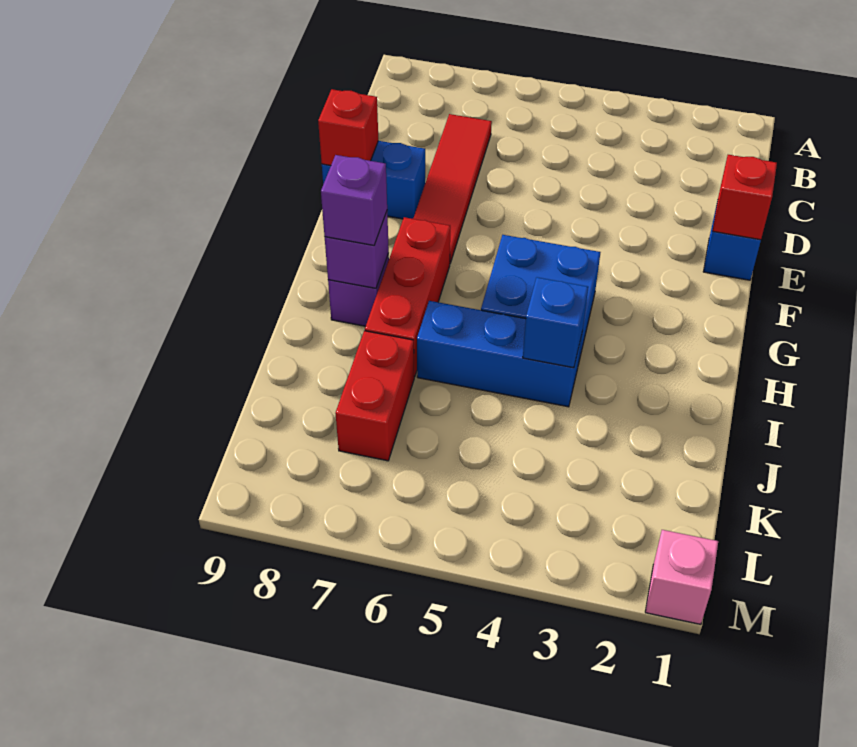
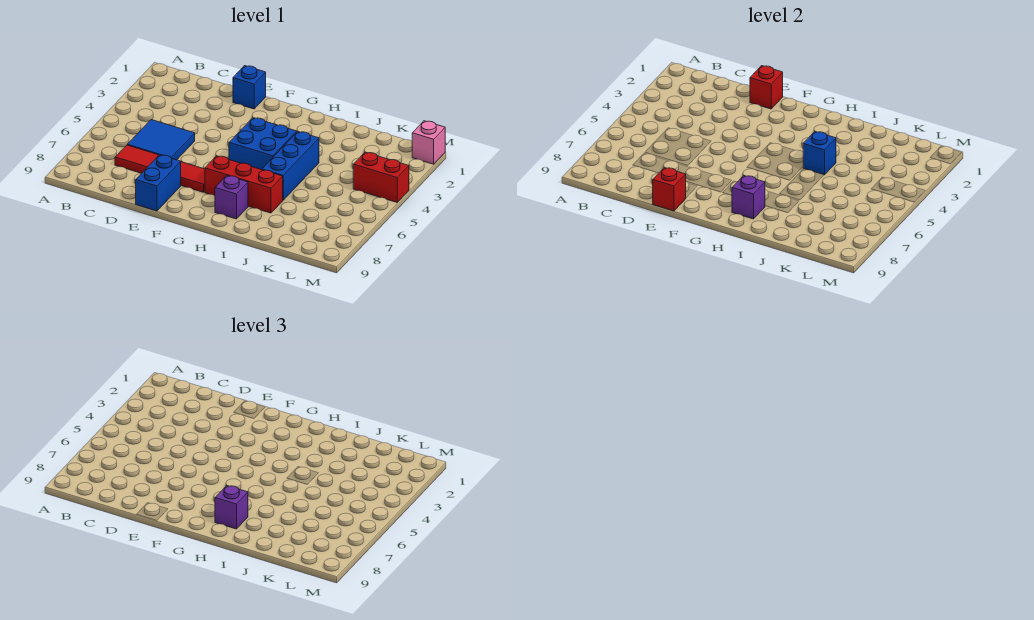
none -> blue tile C5:D6 level 1
red brick J7:K7 level 1 -> red brick L4:M4 level 1

